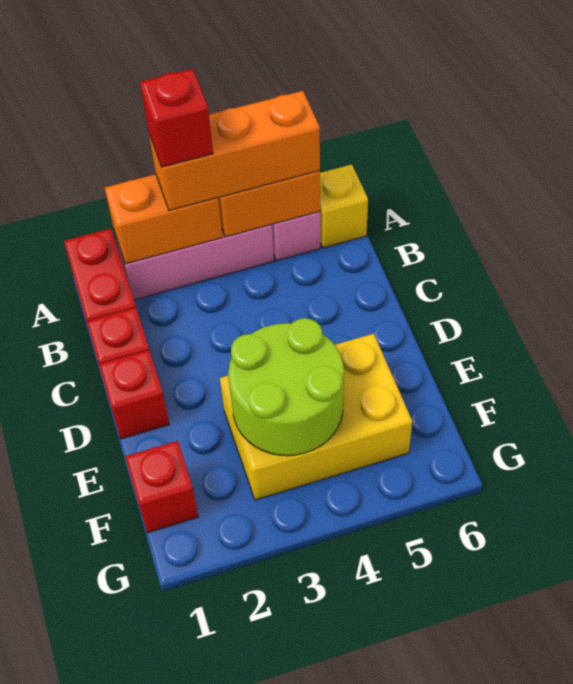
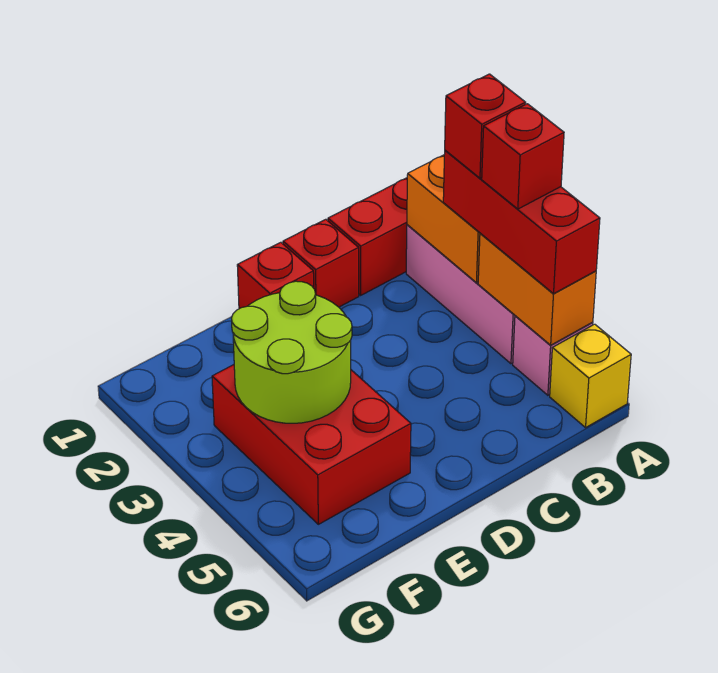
orange brick A3:A5 level 3 -> red brick A3:A5 level 3
yellow brick E3:F5 level 1 -> red brick E3:F5 level 1
red brick F1 level 1 -> red brick A4 level 4

